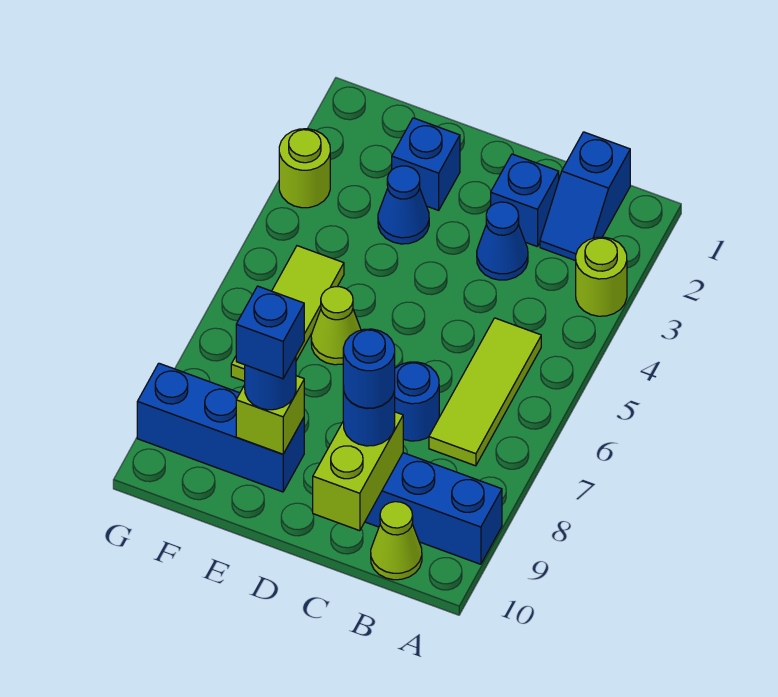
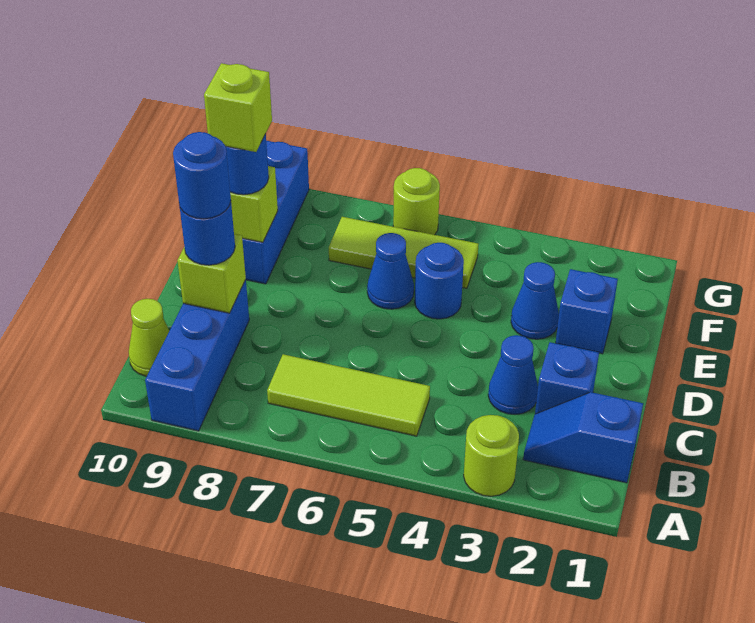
blue round brick C7 level 1 -> blue round brick E5 level 1
lime brick C9:C10 level 2 -> lime brick C9 level 2
lime cone E6 level 1 -> blue cone E6 level 1
blue brick E9 level 4 -> lime brick E9 level 4
lime round brick G3 level 1 -> lime round brick G6 level 1

